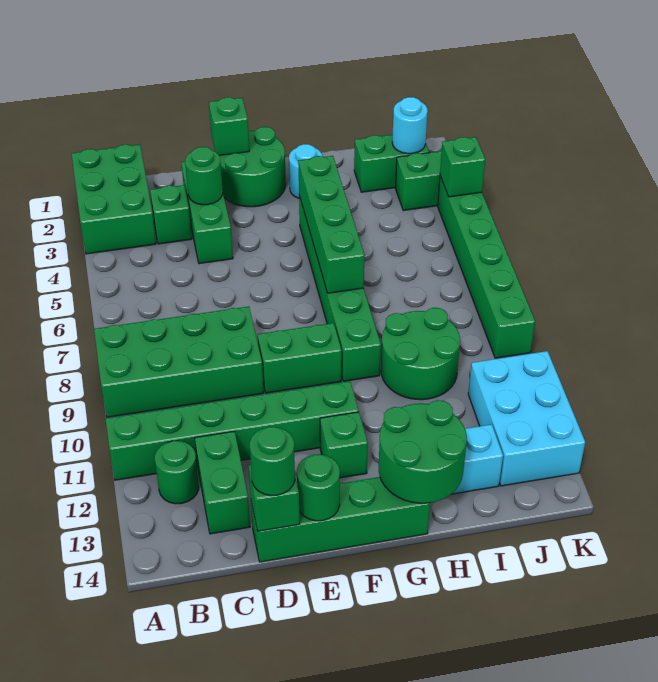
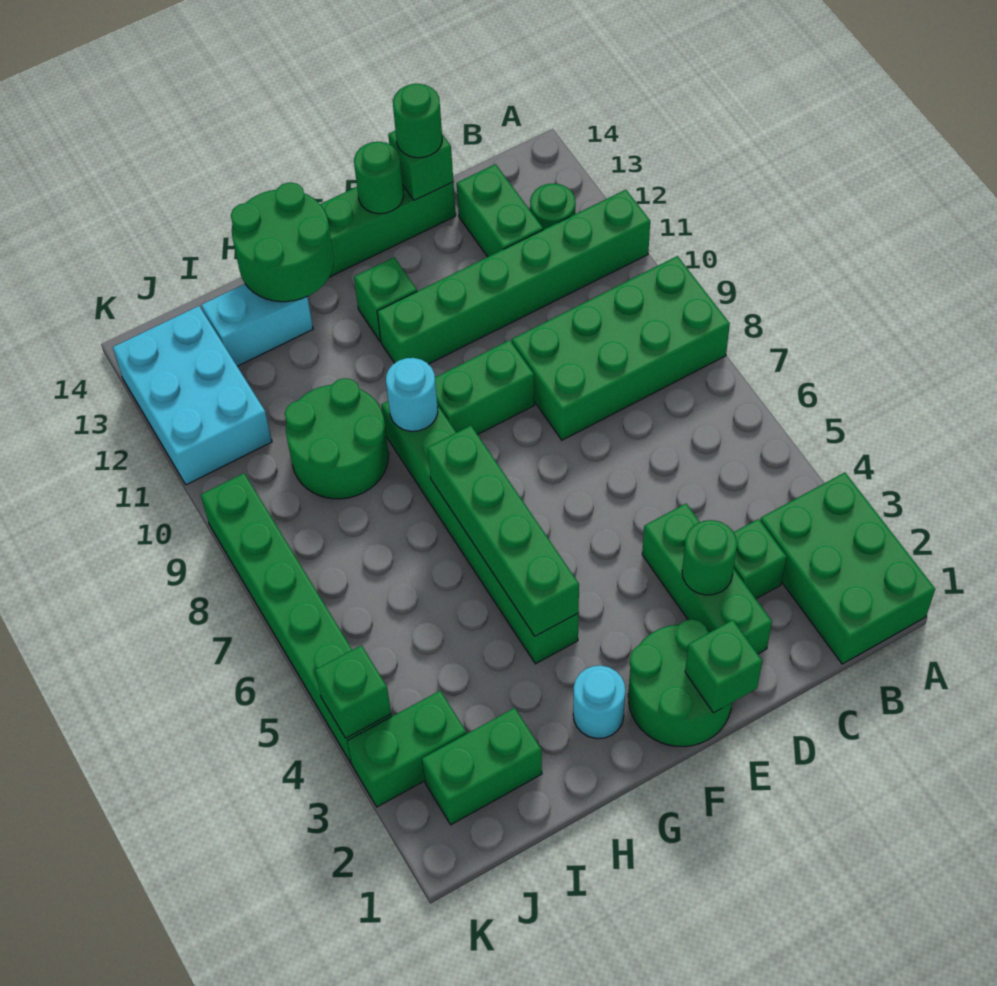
cyan round brick J2 level 2 -> cyan round brick G9 level 2

